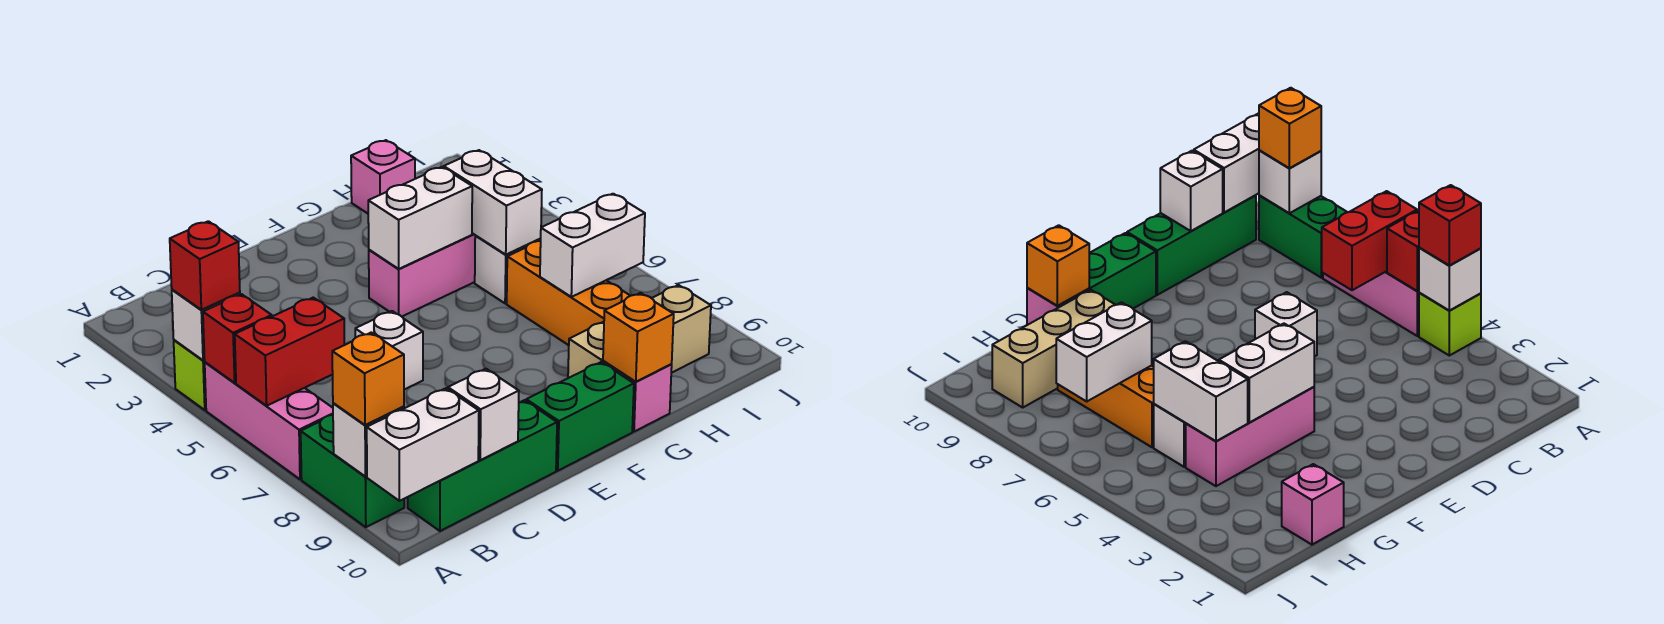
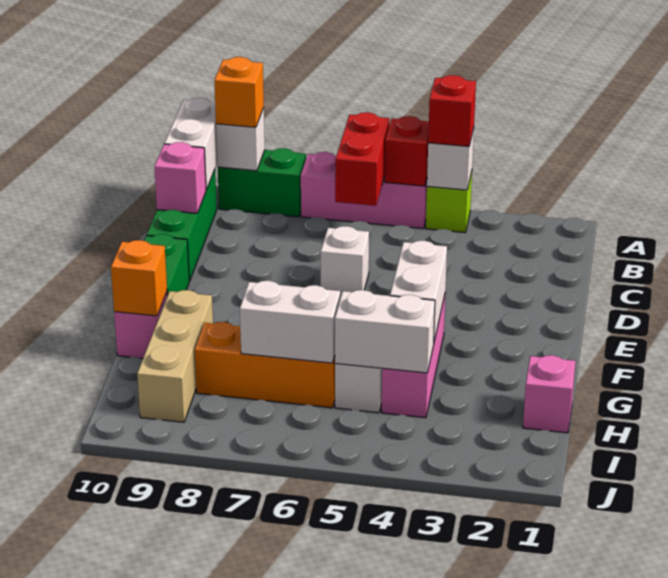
white brick C10 level 2 -> pink brick C10 level 2
white brick H7:I7 level 2 -> white brick H6:H7 level 2

